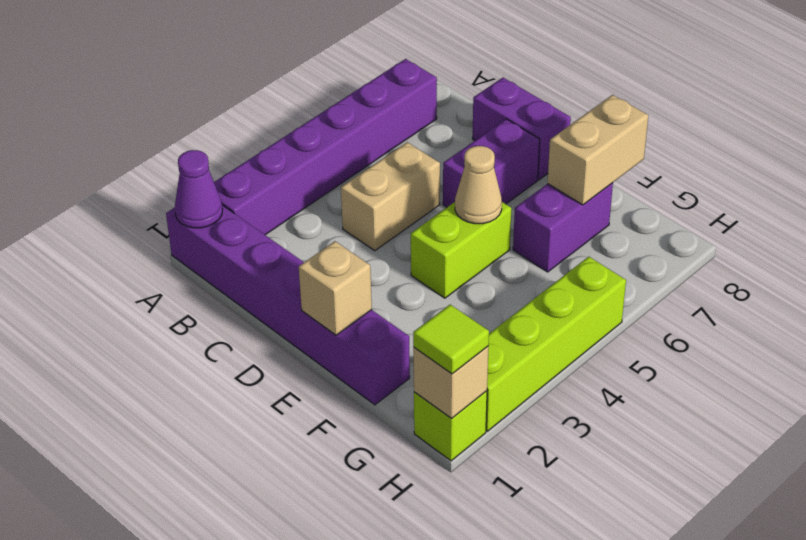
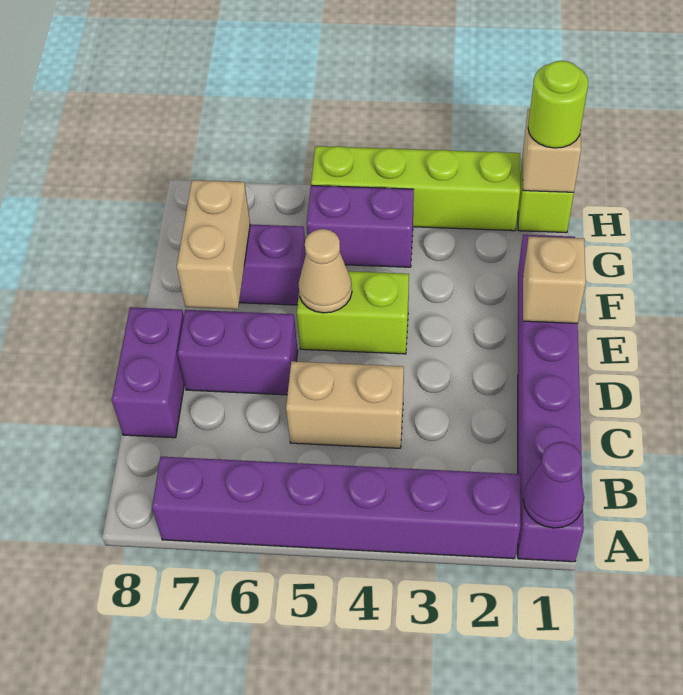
tan brick F7:F8 level 2 -> tan brick E7:F7 level 2
none -> purple brick G4:G5 level 1
lime tile H1 level 3 -> lime round brick H1 level 3

